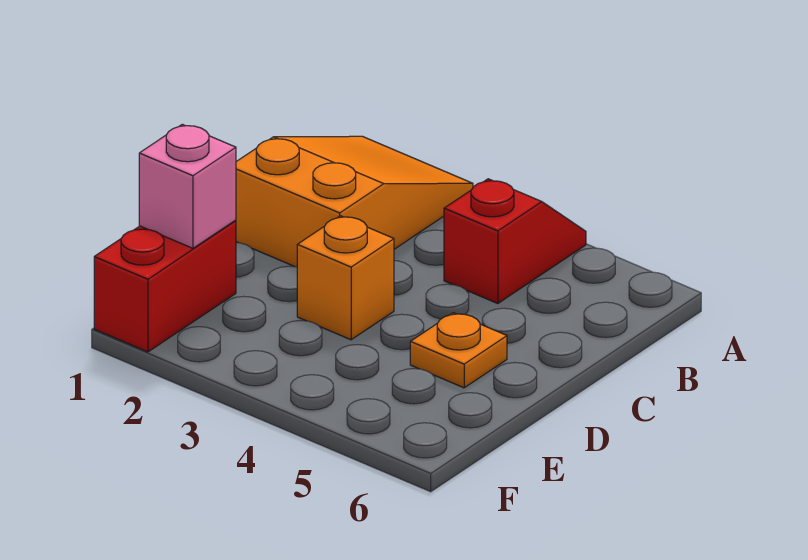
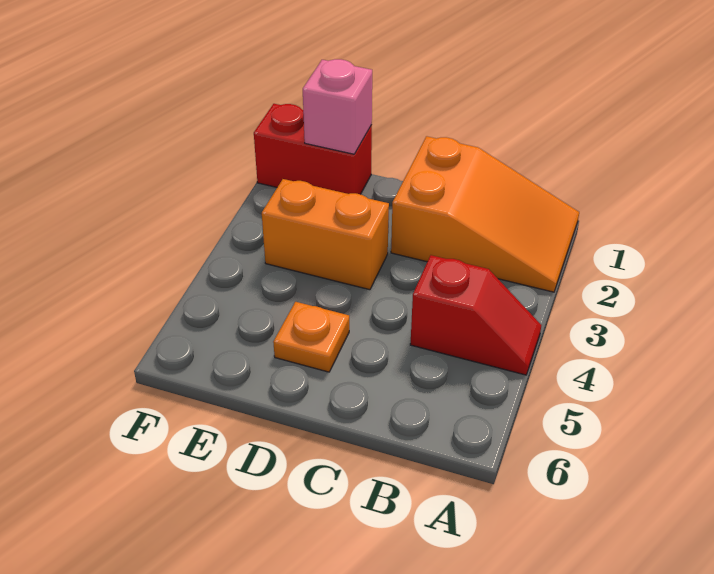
orange brick D3 level 1 -> orange brick D3:E3 level 1

